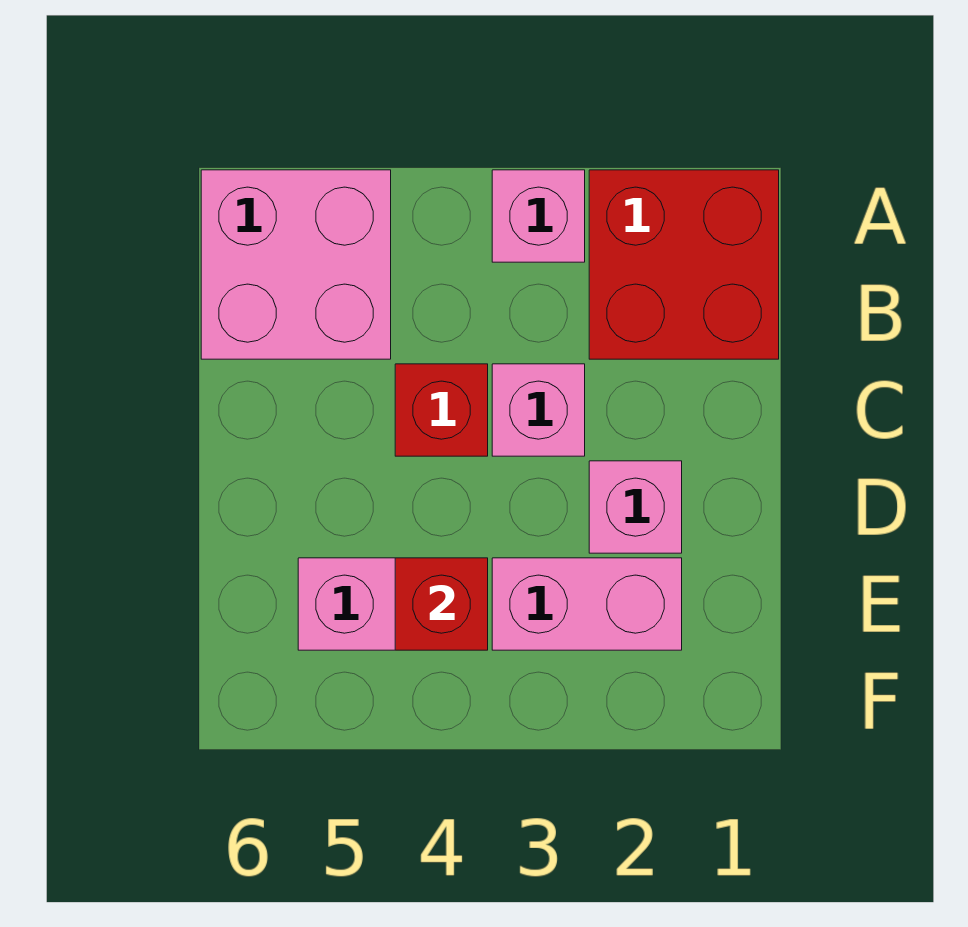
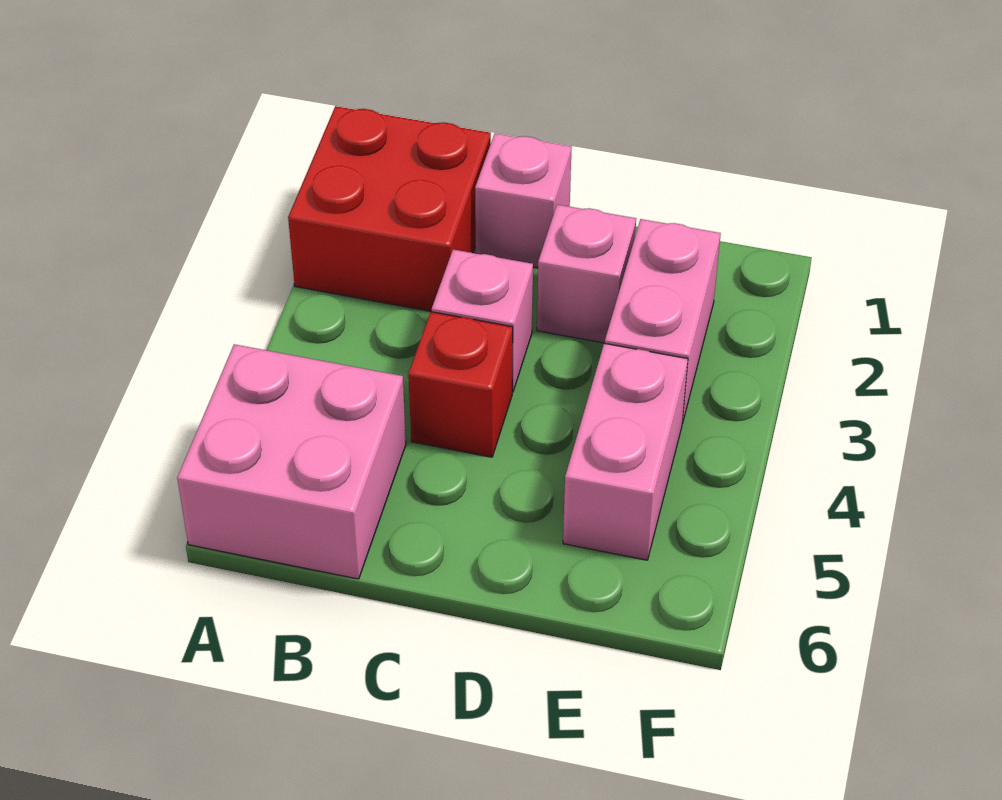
pink brick A3 level 1 -> pink brick C1 level 1
red brick E4 level 2 -> none

